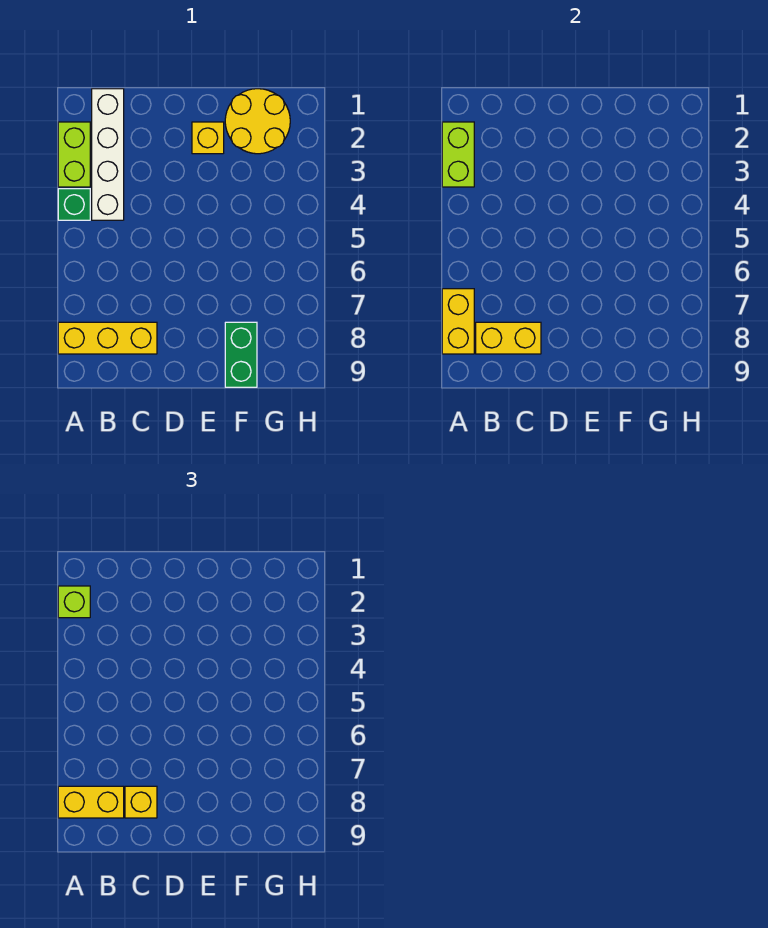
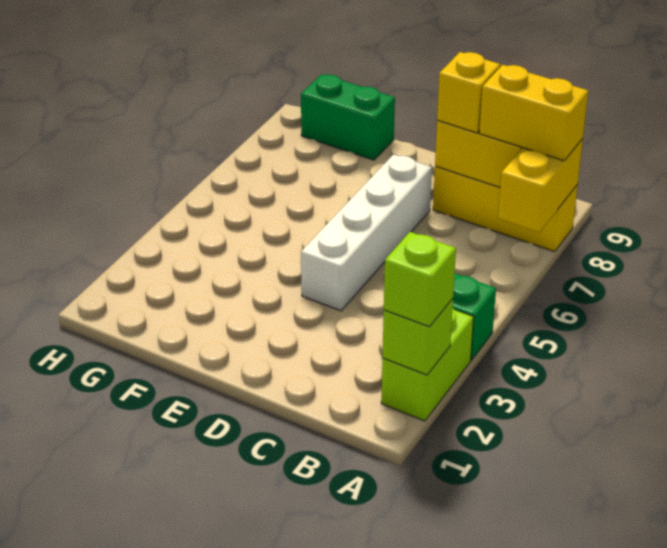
lime brick A2:A3 level 2 -> lime brick A2 level 2
white brick B1:B4 level 1 -> white brick D4:D7 level 1
yellow brick E2 level 1 -> none
yellow round brick F1:G2 level 1 -> none
green brick F8:F9 level 1 -> green brick F9:G9 level 1

